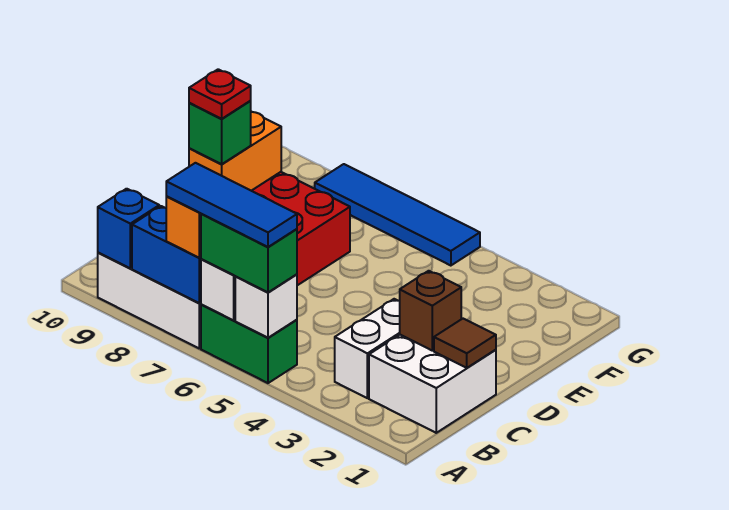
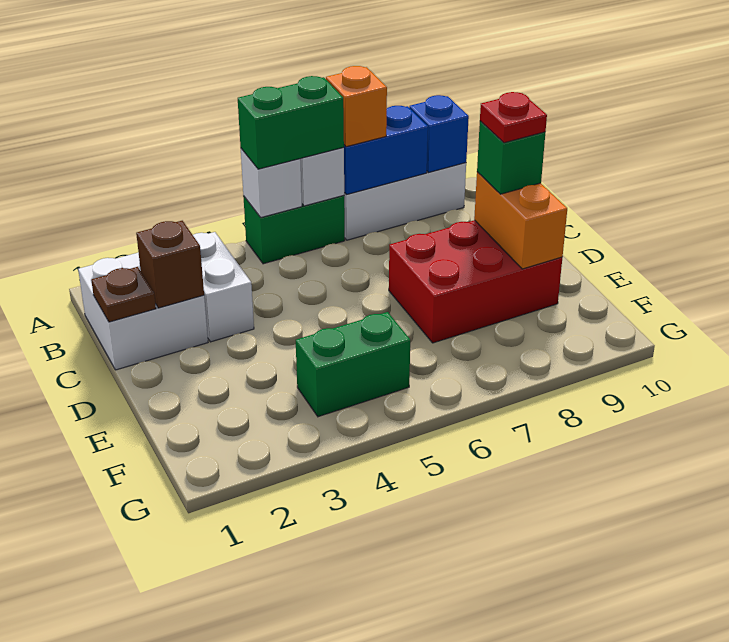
blue tile A5:A7 level 4 -> none
brown tile C1 level 2 -> brown plate C1 level 2
none -> green brick F4:F5 level 1
blue tile G5:G8 level 1 -> none

